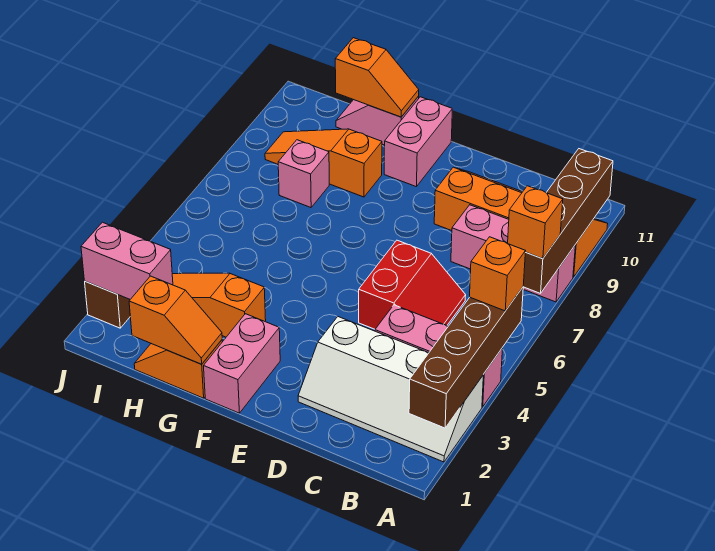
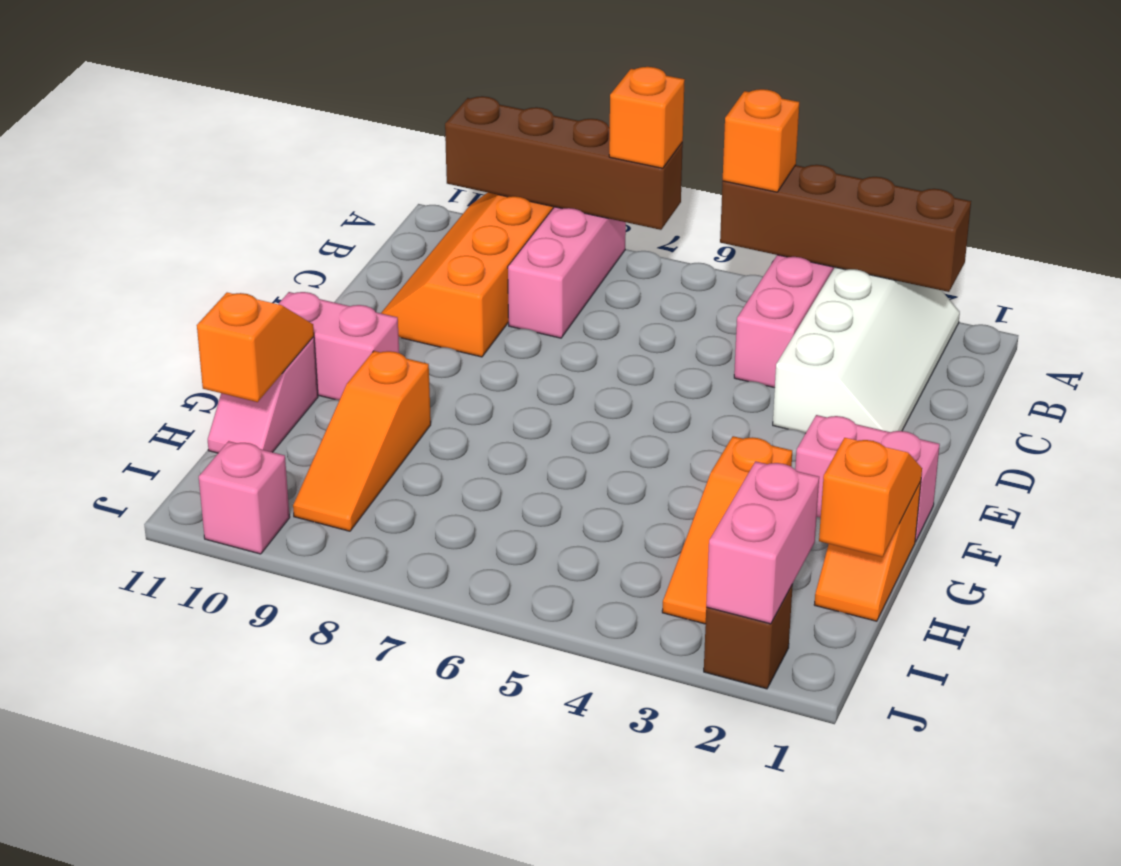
red slope C5:D6 level 1 top D -> none
pink brick H8 level 1 -> pink brick J10 level 1

